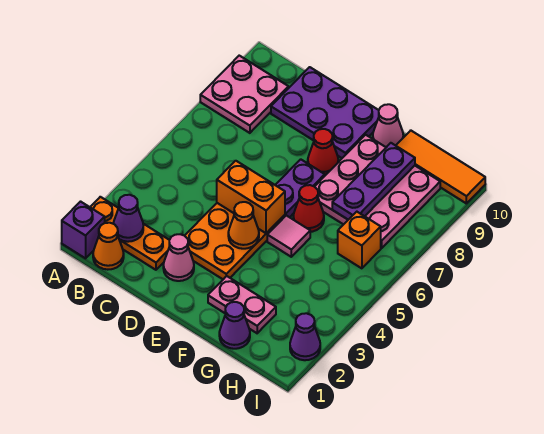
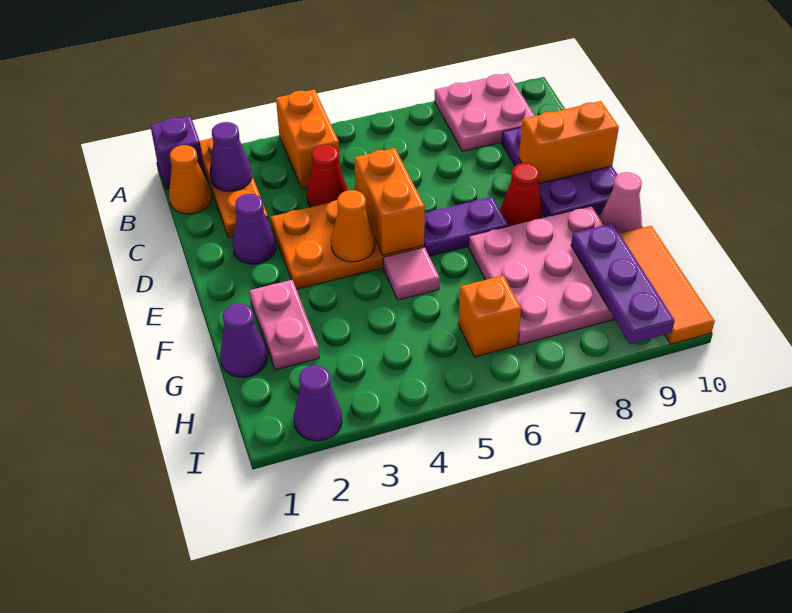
none -> orange brick A4:B4 level 1
pink cone D2 level 1 -> purple cone D2 level 1
none -> orange brick D9:D10 level 2
red cone F6 level 1 -> red cone C4 level 1
purple plate G7:G9 level 2 -> purple plate G9:I9 level 2

